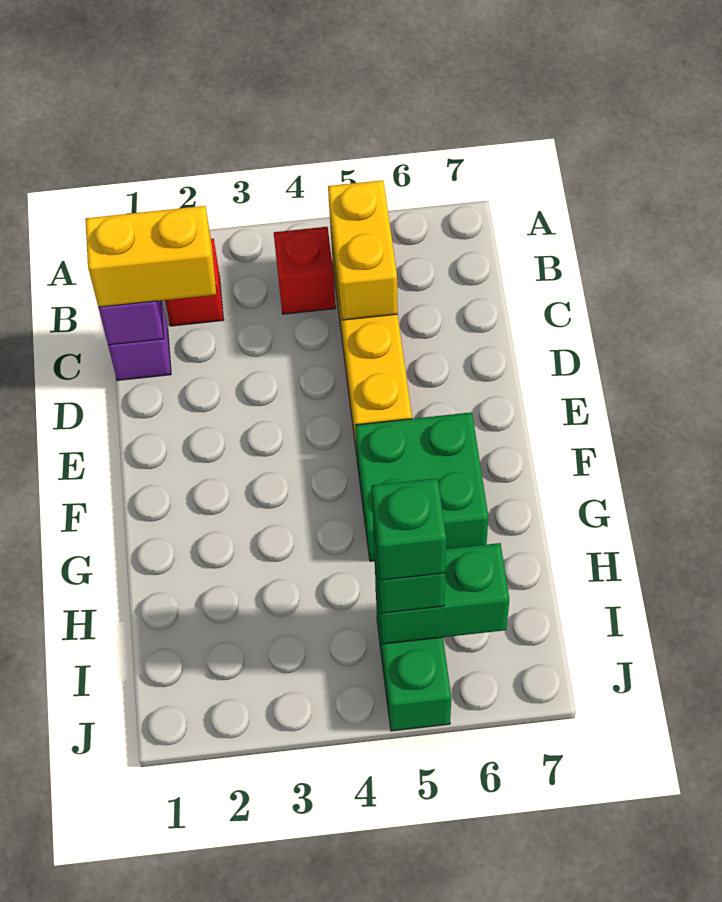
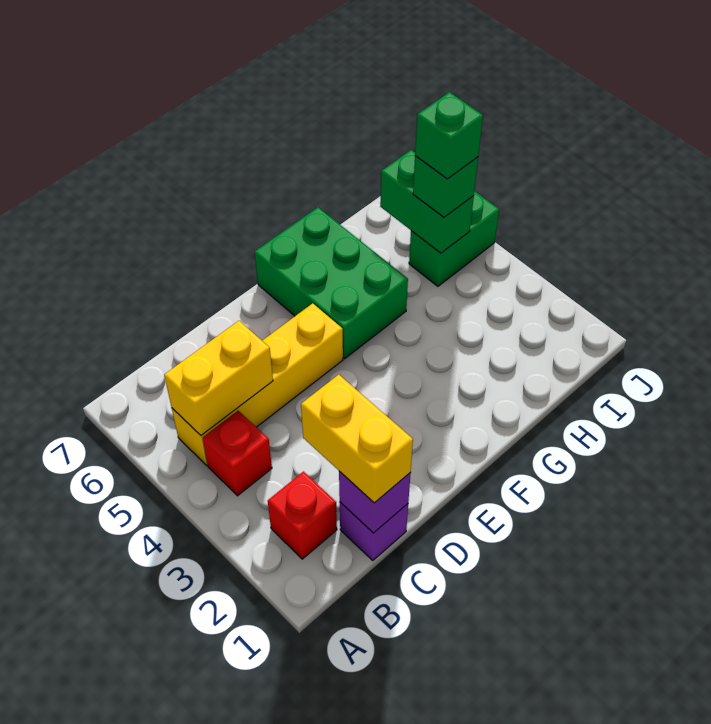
green brick F5:G6 level 1 -> green brick F5:G7 level 1

